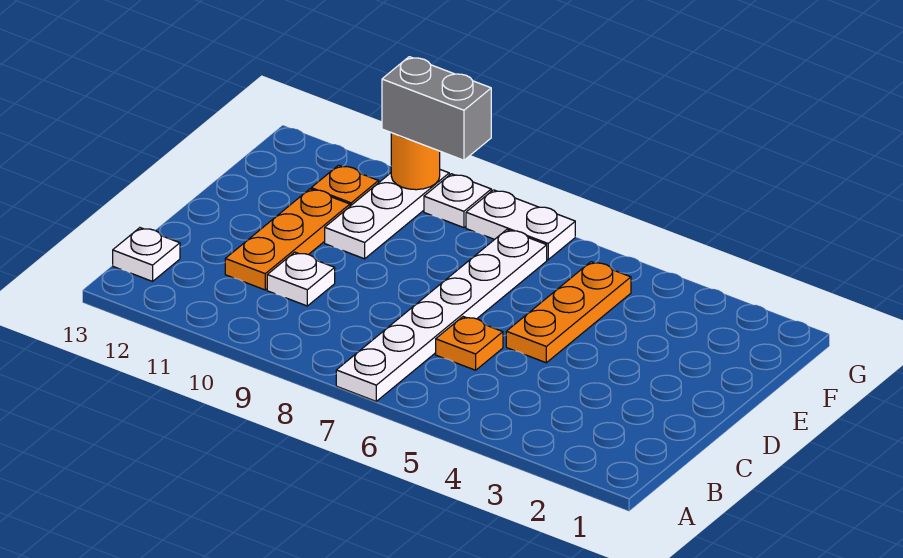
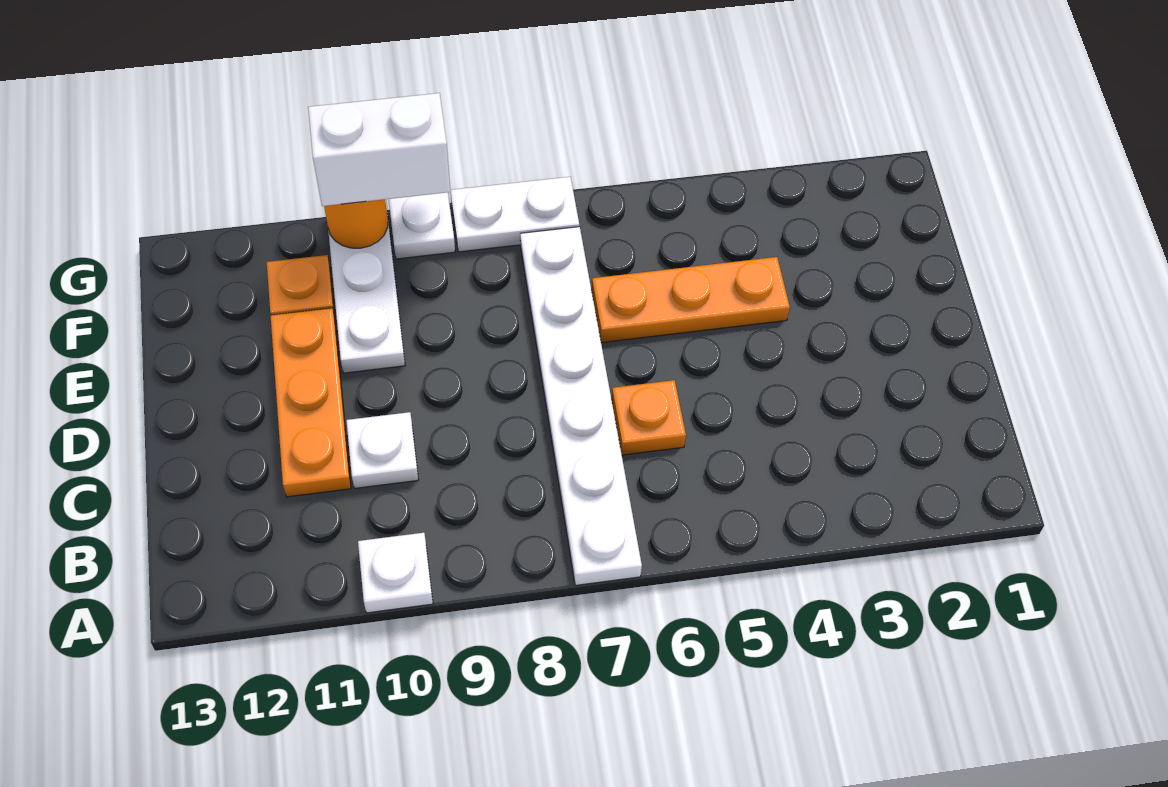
white plate B13 level 1 -> white plate A10 level 1
orange plate D5:F5 level 1 -> orange plate E4:E6 level 1
grey brick G9:G10 level 3 -> white brick G9:G10 level 3

